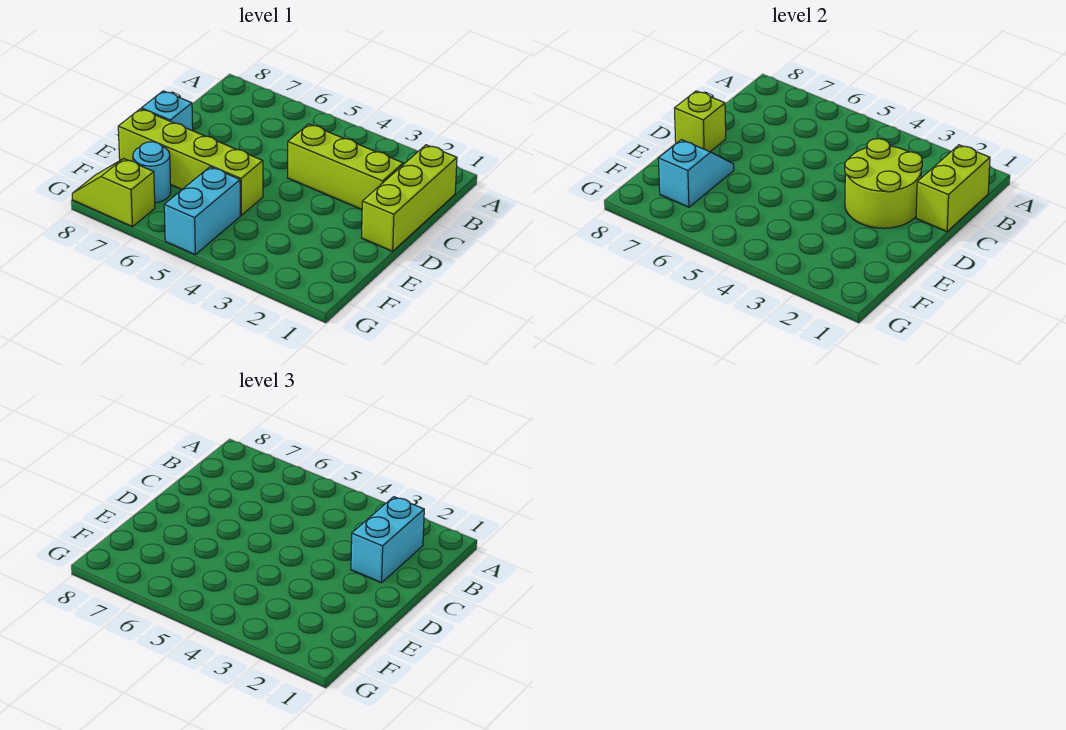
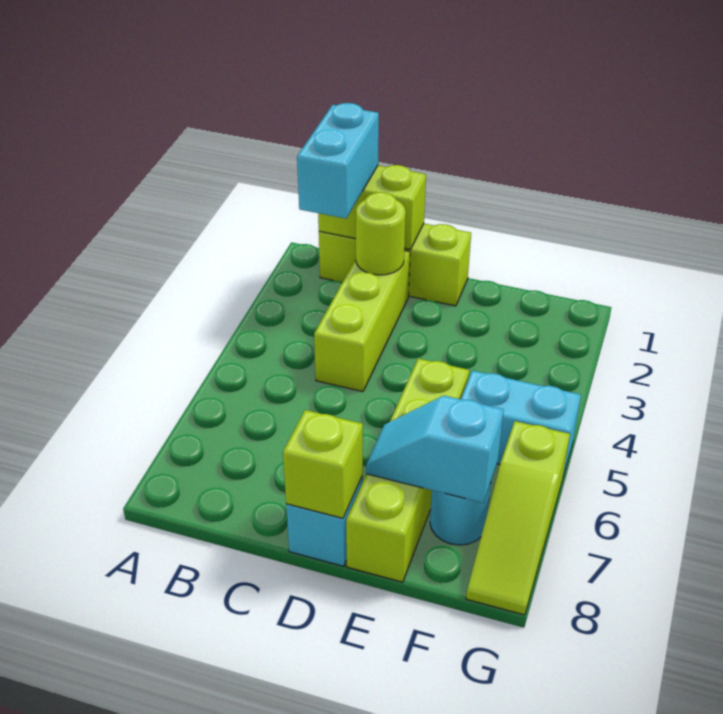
cyan brick B2:C2 level 3 -> cyan brick B1:B2 level 3
lime round brick C2:D3 level 2 -> lime round brick C2 level 2
lime slope G7:G8 level 1 top 7 -> lime slope G6:G8 level 1 top 6

